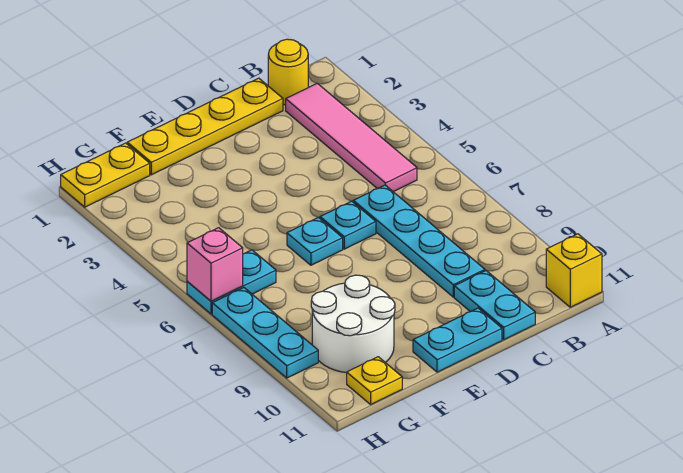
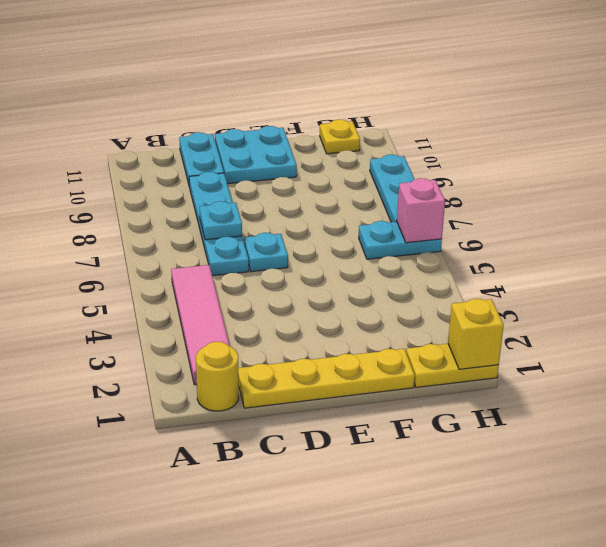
yellow brick A11 level 1 -> yellow brick H1 level 2
cyan plate D11:E11 level 1 -> cyan plate D10:E11 level 1
cyan plate E6 level 1 -> cyan plate C7 level 2
white round brick F9:G10 level 1 -> none

